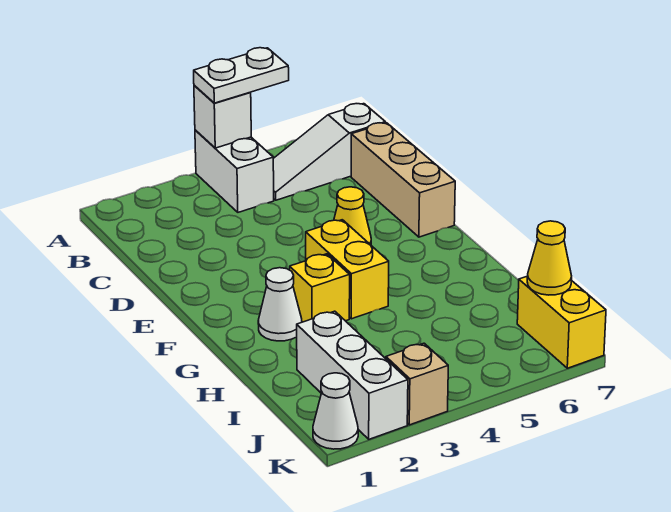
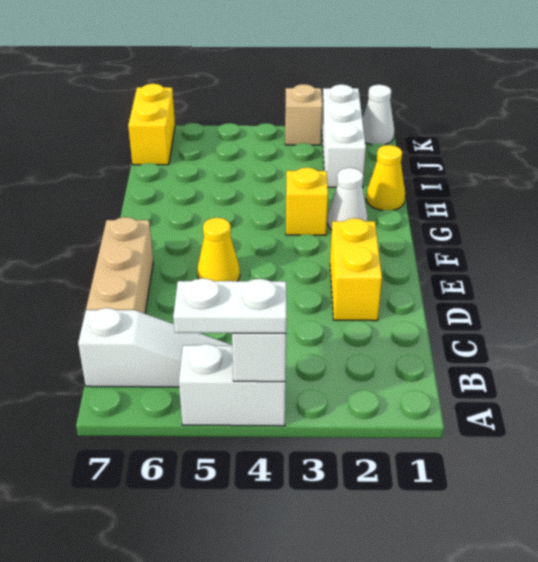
white brick A4:B4 level 1 -> white brick A4:A5 level 1
yellow brick F4:G4 level 1 -> yellow brick D2:E2 level 1
yellow cone J7 level 2 -> yellow cone H1 level 1

